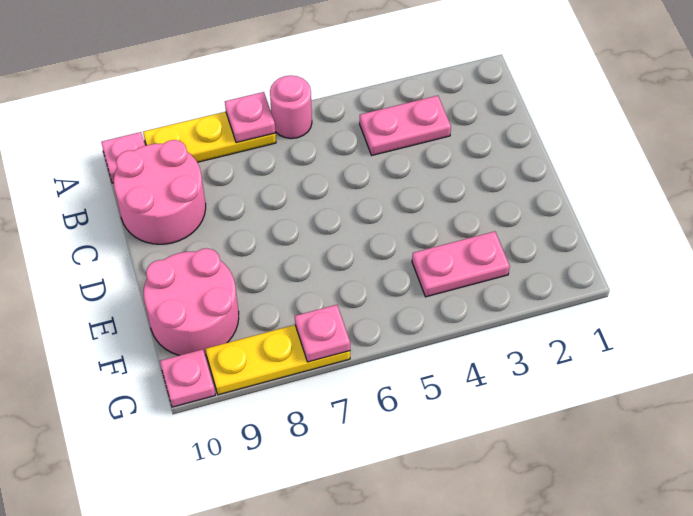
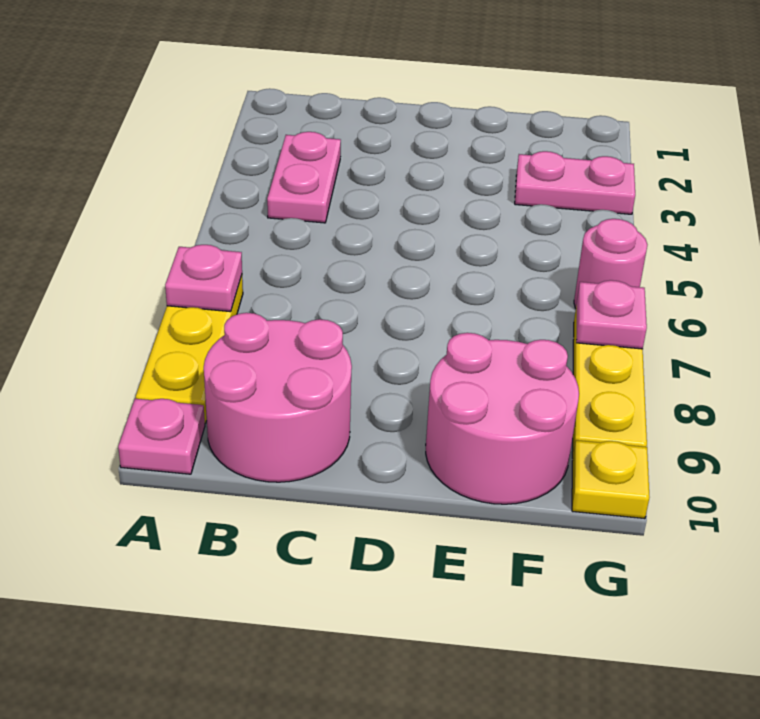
pink round brick A6 level 1 -> pink round brick G6 level 1
pink plate F3:F4 level 1 -> pink plate F3:G3 level 1
pink plate G10 level 1 -> yellow plate G10 level 1

